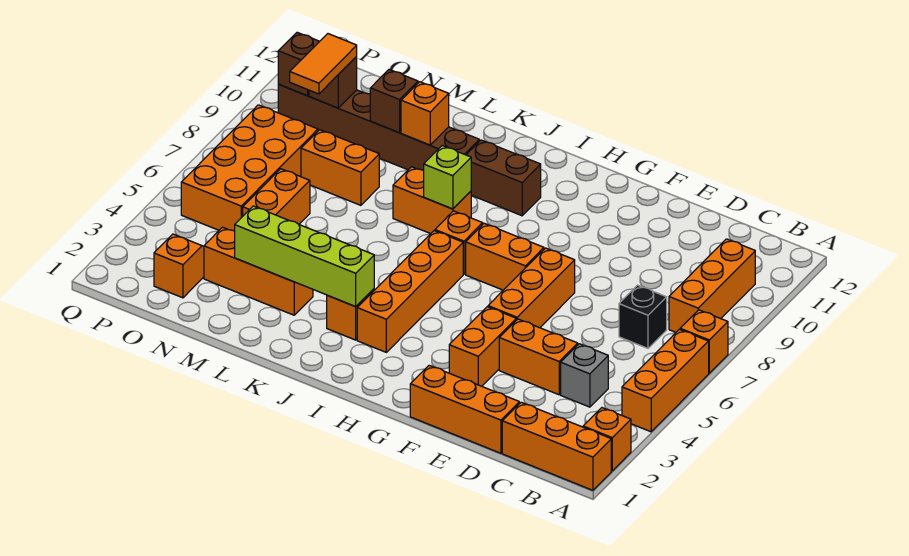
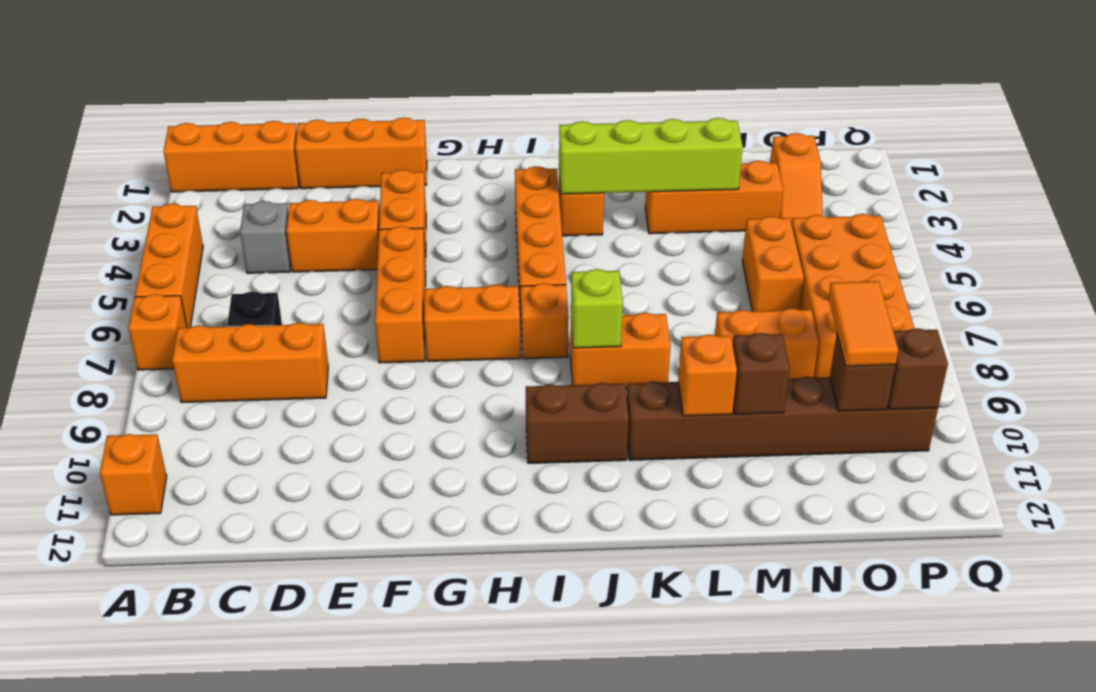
orange brick A2 level 1 -> orange brick A11 level 1
orange brick B8:B10 level 1 -> orange brick B8:D8 level 1

